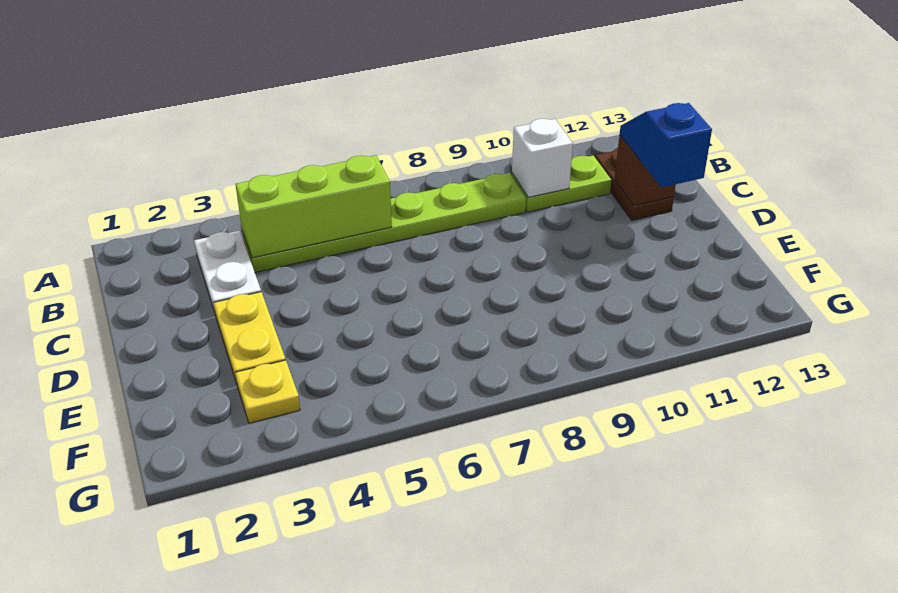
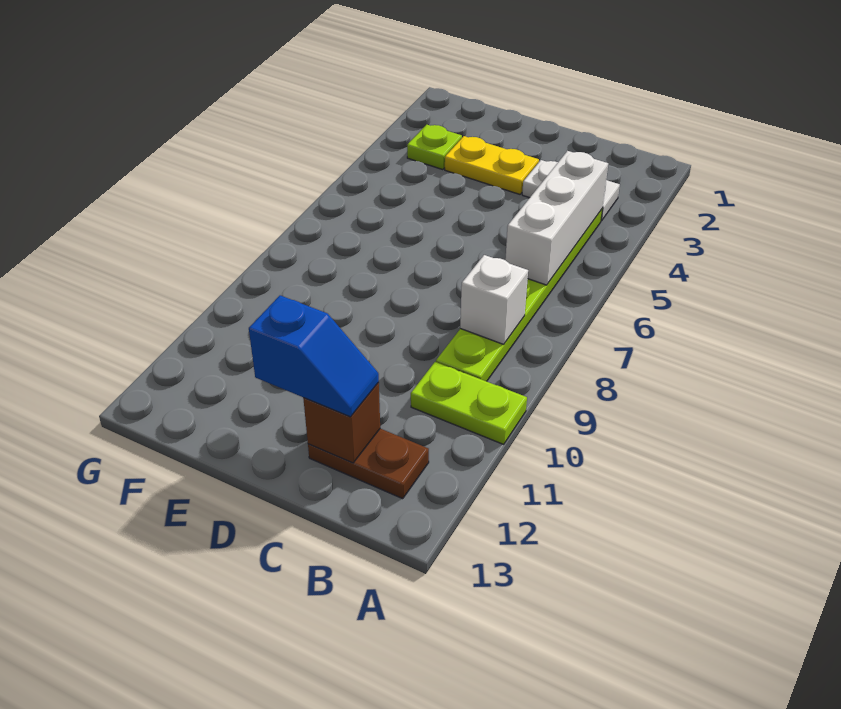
lime brick B4:B6 level 2 -> white brick B4:B6 level 2
lime plate B10:B11 level 1 -> lime plate A10:B10 level 1
white brick B10 level 2 -> white brick B8 level 2
yellow plate F3 level 1 -> lime plate F3 level 1

